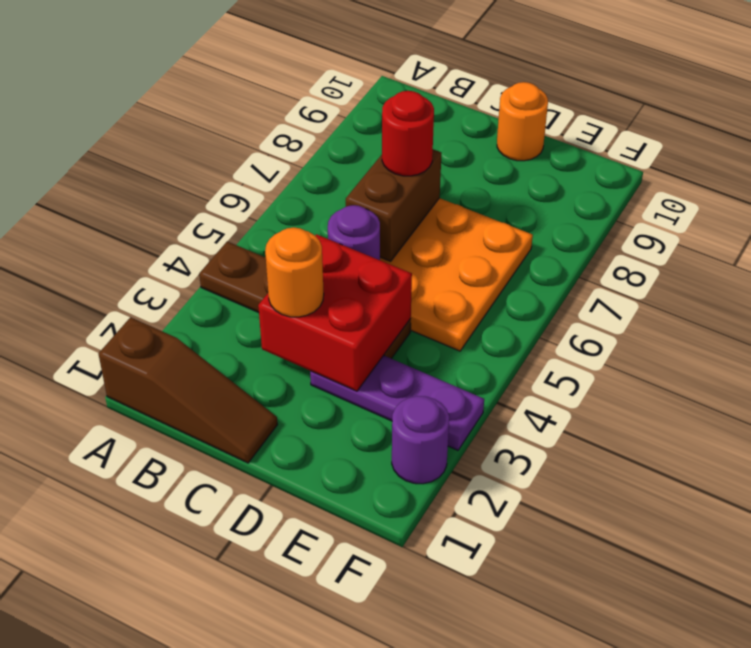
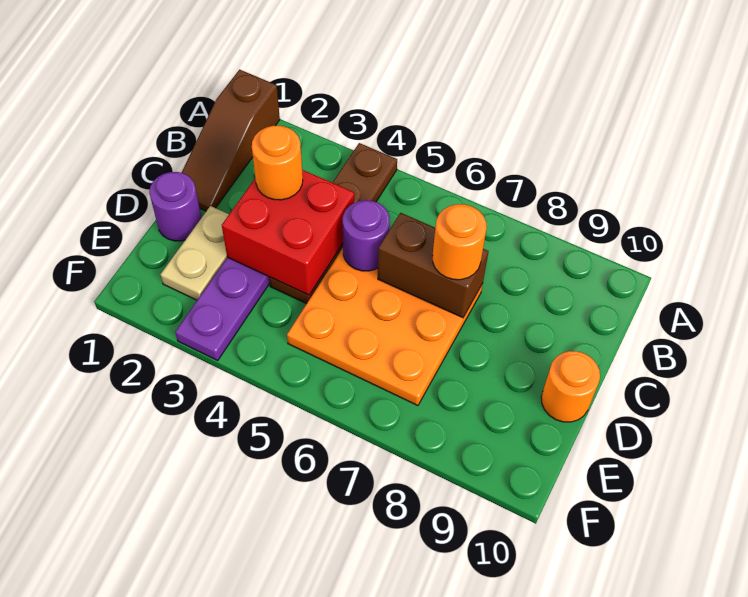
red round brick C7 level 3 -> orange round brick C7 level 3
none -> tan plate D2:E2 level 1
purple round brick F2 level 1 -> purple round brick D1 level 1

